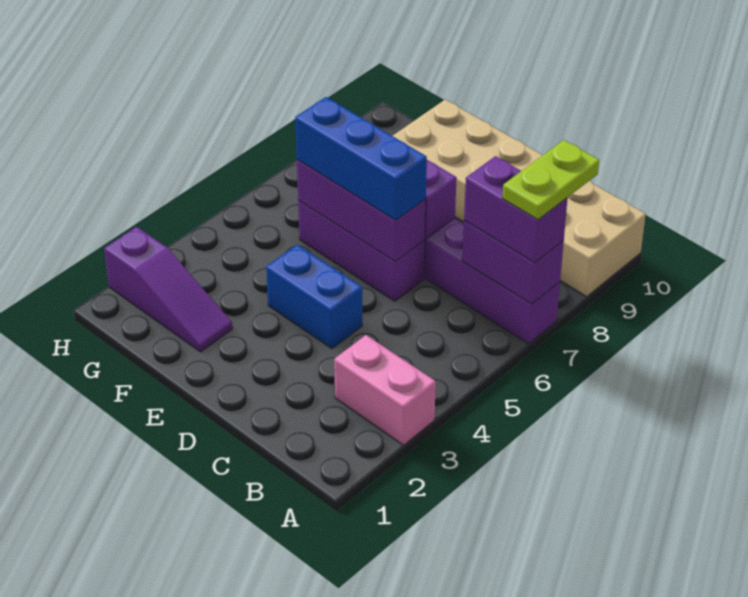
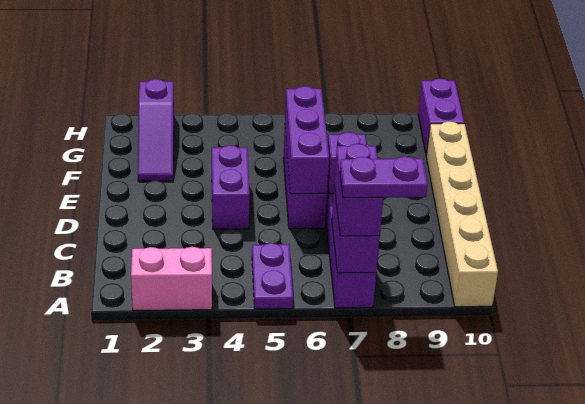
pink brick A3:B3 level 1 -> pink brick A2:A3 level 1
none -> purple plate A5:B5 level 1
lime plate A7:A8 level 4 -> purple plate A7:A8 level 4
tan brick A9:F10 level 1 -> tan brick A10:F10 level 1
blue brick D4:E4 level 1 -> purple brick D4:E4 level 1
blue brick D6:F6 level 3 -> none
none -> purple brick G10:H10 level 1

